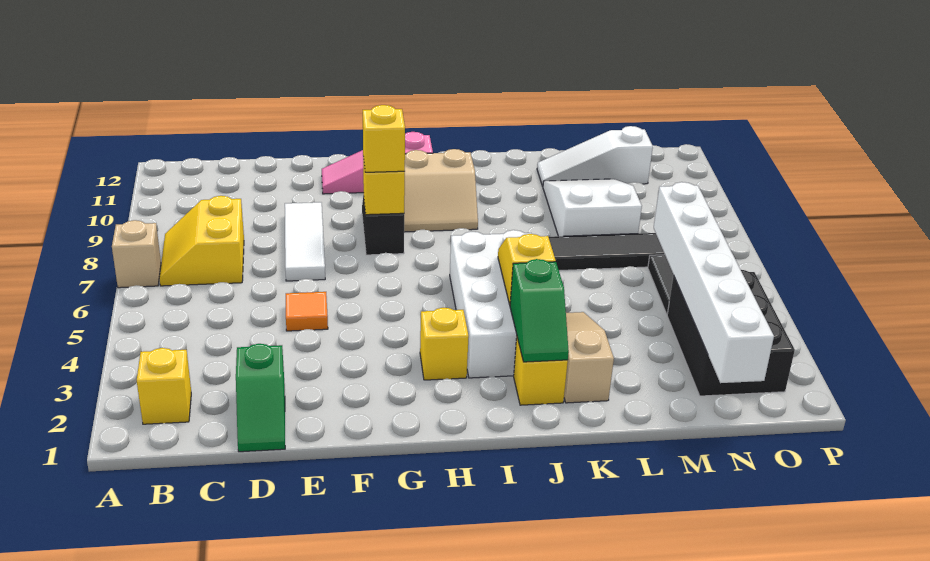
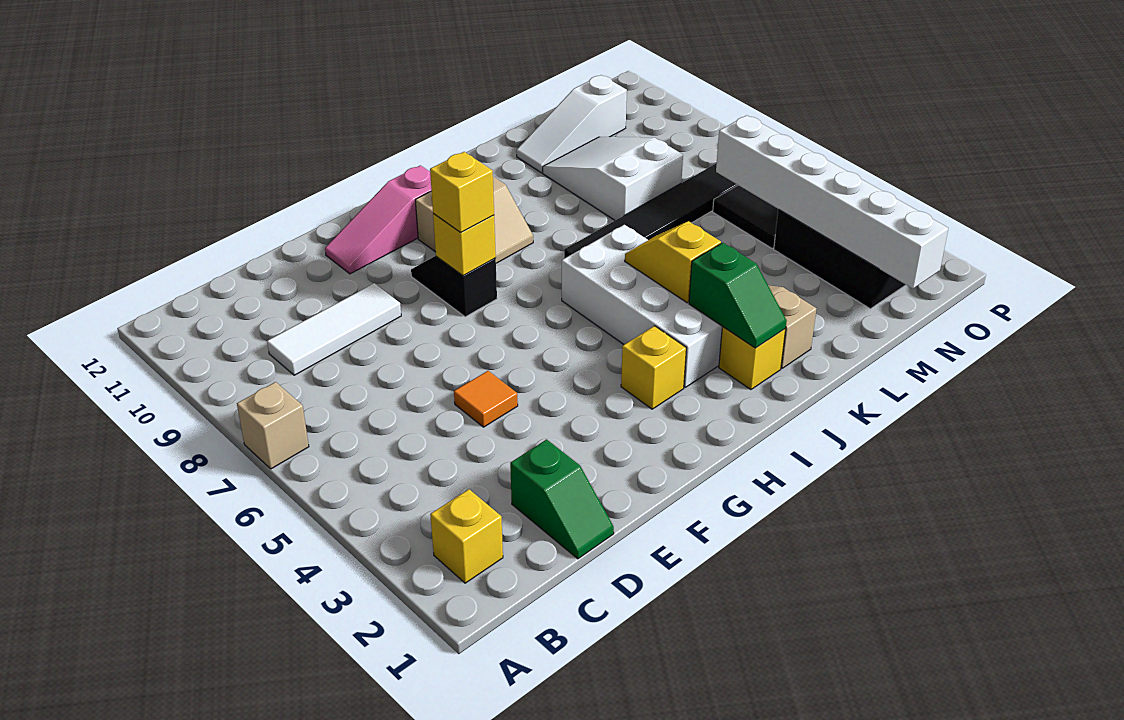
yellow slope B7:C8 level 1 top C -> none
white tile E7:E9 level 1 -> white tile C9:E9 level 1

